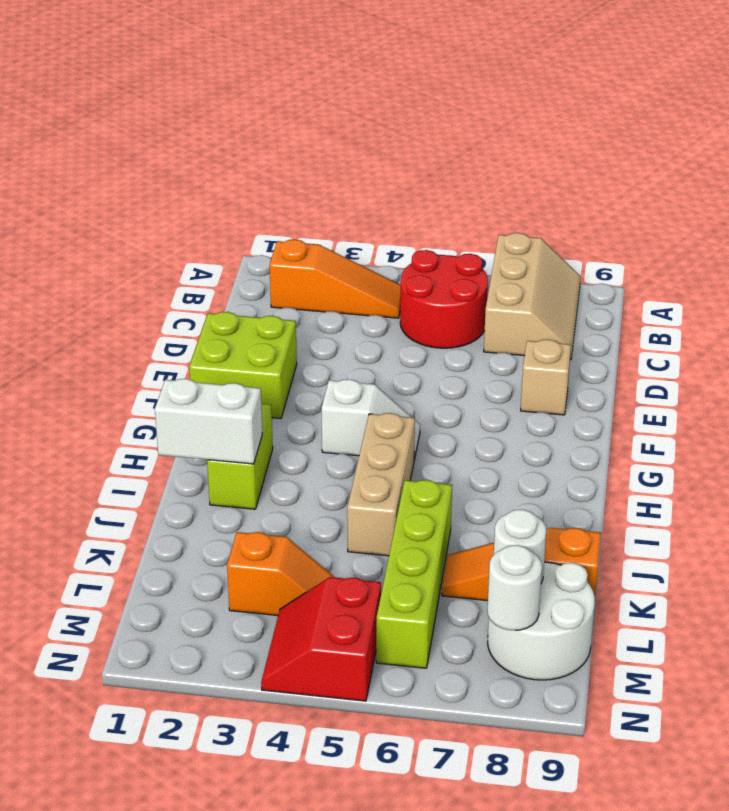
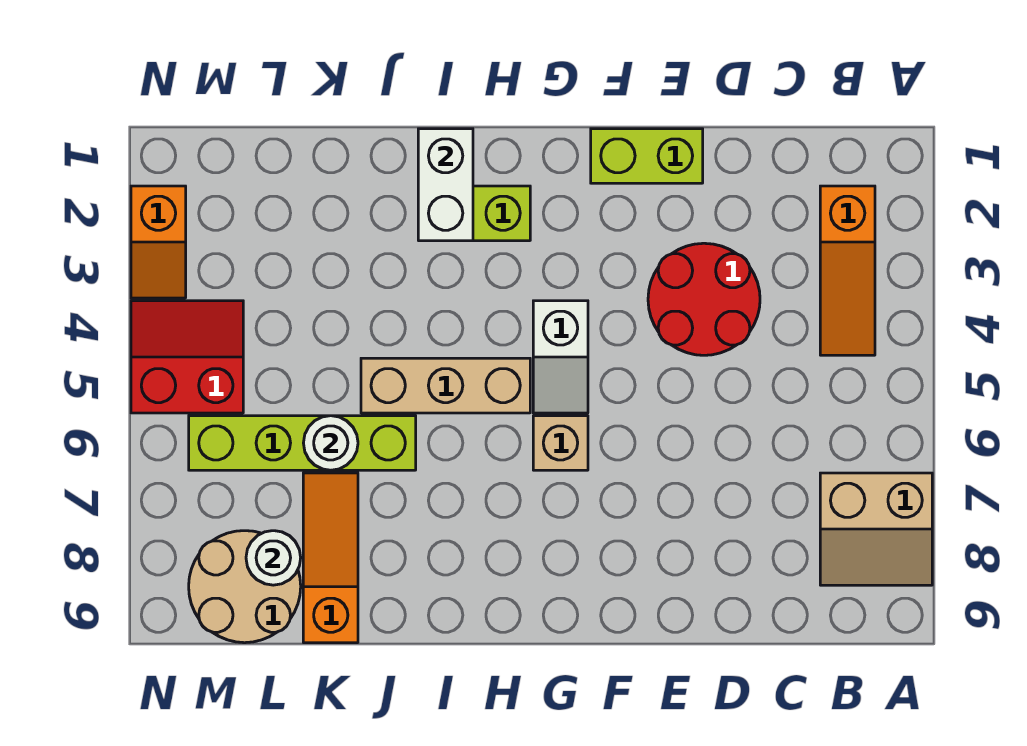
tan slope A7:C8 level 1 top 7 -> tan slope A7:B8 level 1 top 7
red round brick B5:C6 level 1 -> red round brick D3:E4 level 1
lime brick E1:F2 level 1 -> lime brick E1:F1 level 1
tan brick E8 level 1 -> tan brick G6 level 1
orange slope L3:L4 level 1 top 3 -> orange slope N2:N3 level 1 top 2
white round brick L8:M9 level 1 -> tan round brick L8:M9 level 1
white round brick M8 level 2 -> white round brick K6 level 2

